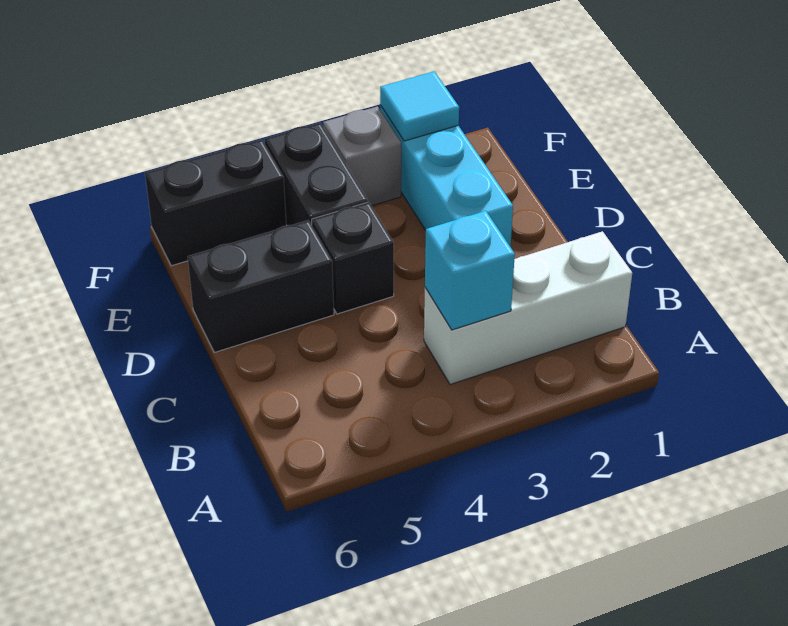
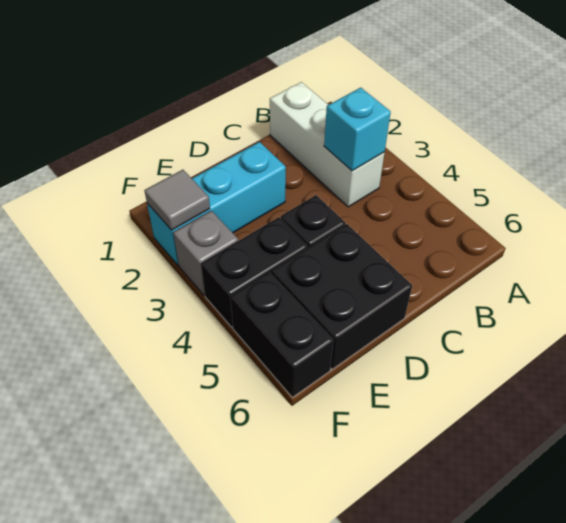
black brick D5:D6 level 1 -> black brick D5:E6 level 1
cyan tile F2 level 2 -> grey tile F2 level 2

